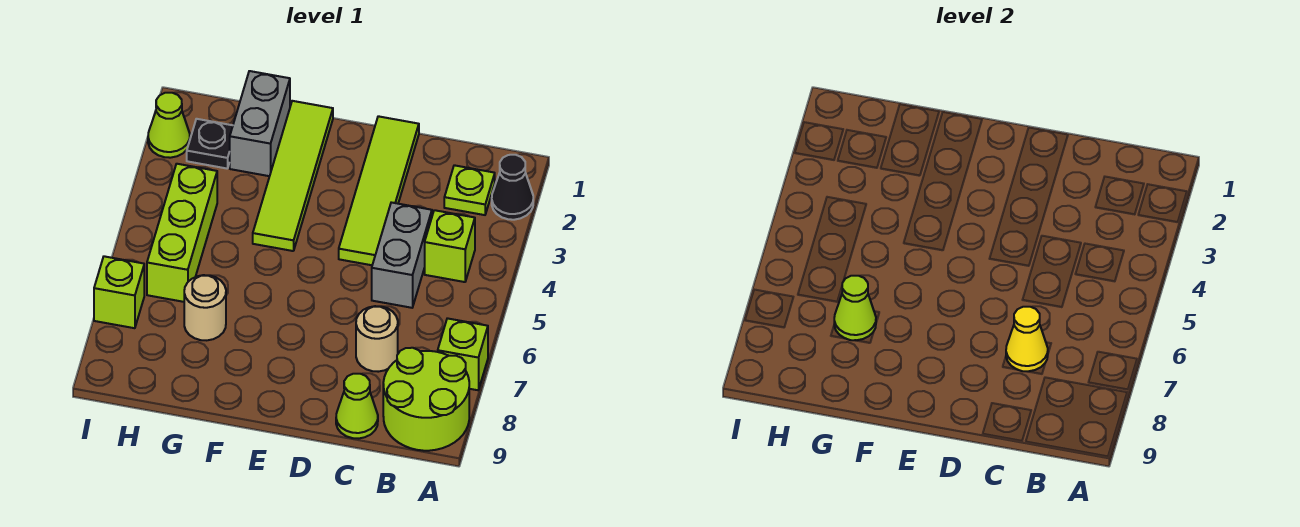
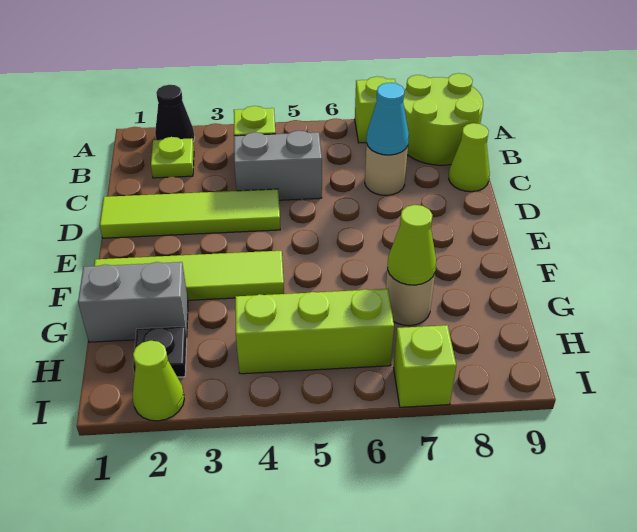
yellow cone C7 level 2 -> cyan cone C7 level 2

